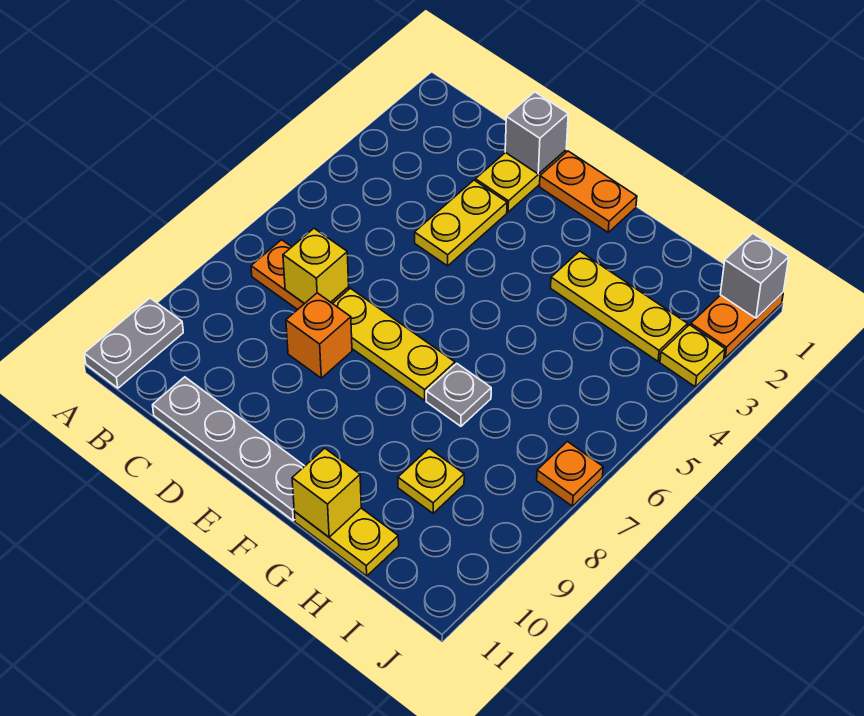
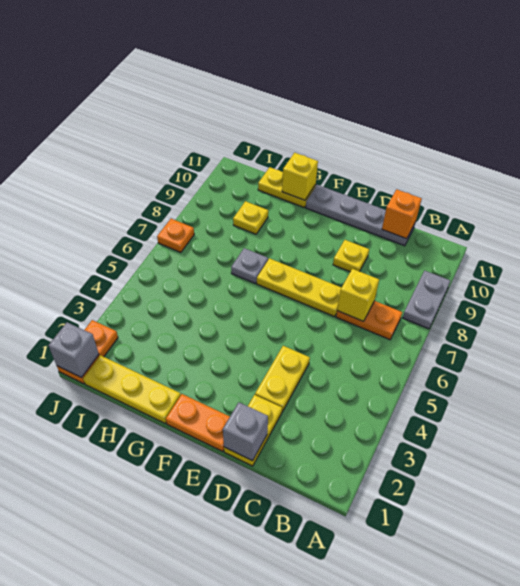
grey plate A10:A11 level 1 -> grey plate A8:A9 level 1
orange brick D8 level 1 -> orange brick C11 level 2
yellow plate G3:I3 level 1 -> yellow plate G1:I1 level 1
yellow plate J3 level 1 -> yellow plate D9 level 1

